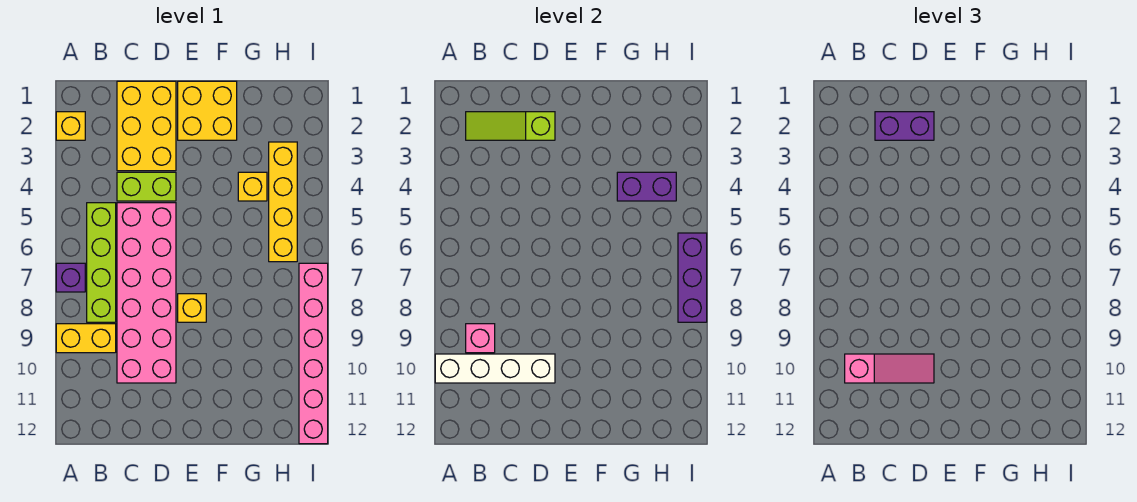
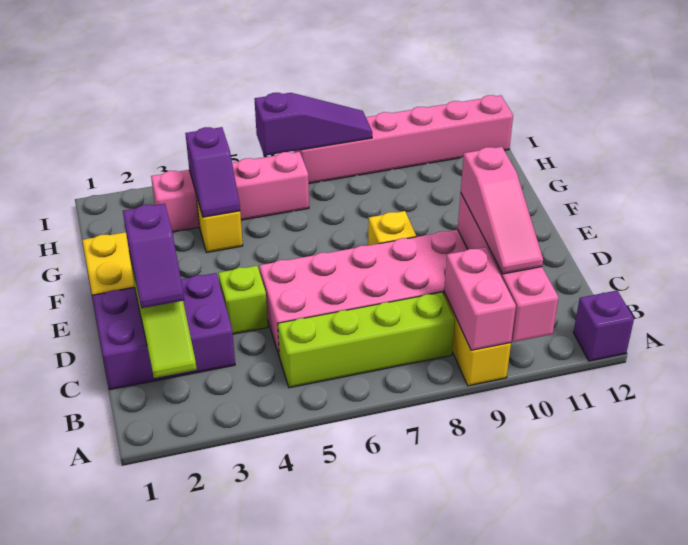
yellow brick A2 level 1 -> none
purple brick A7 level 1 -> purple brick A12 level 1
white brick A10:D10 level 2 -> pink brick A10:D10 level 2
pink brick B9 level 2 -> pink brick A9:B9 level 2
pink slope B10:D10 level 3 top B -> pink slope B10:D10 level 3 top D
yellow brick C1:D3 level 1 -> purple brick C1:D3 level 1
purple brick C2:D2 level 3 -> purple slope C2:D2 level 3 top D
lime brick C4:D4 level 1 -> lime brick D4 level 1
purple brick G4:H4 level 2 -> purple slope G4:H4 level 2 top H
yellow brick H3:H6 level 1 -> pink brick H3:H6 level 1
purple brick I6:I8 level 2 -> purple slope I6:I8 level 2 top 6

